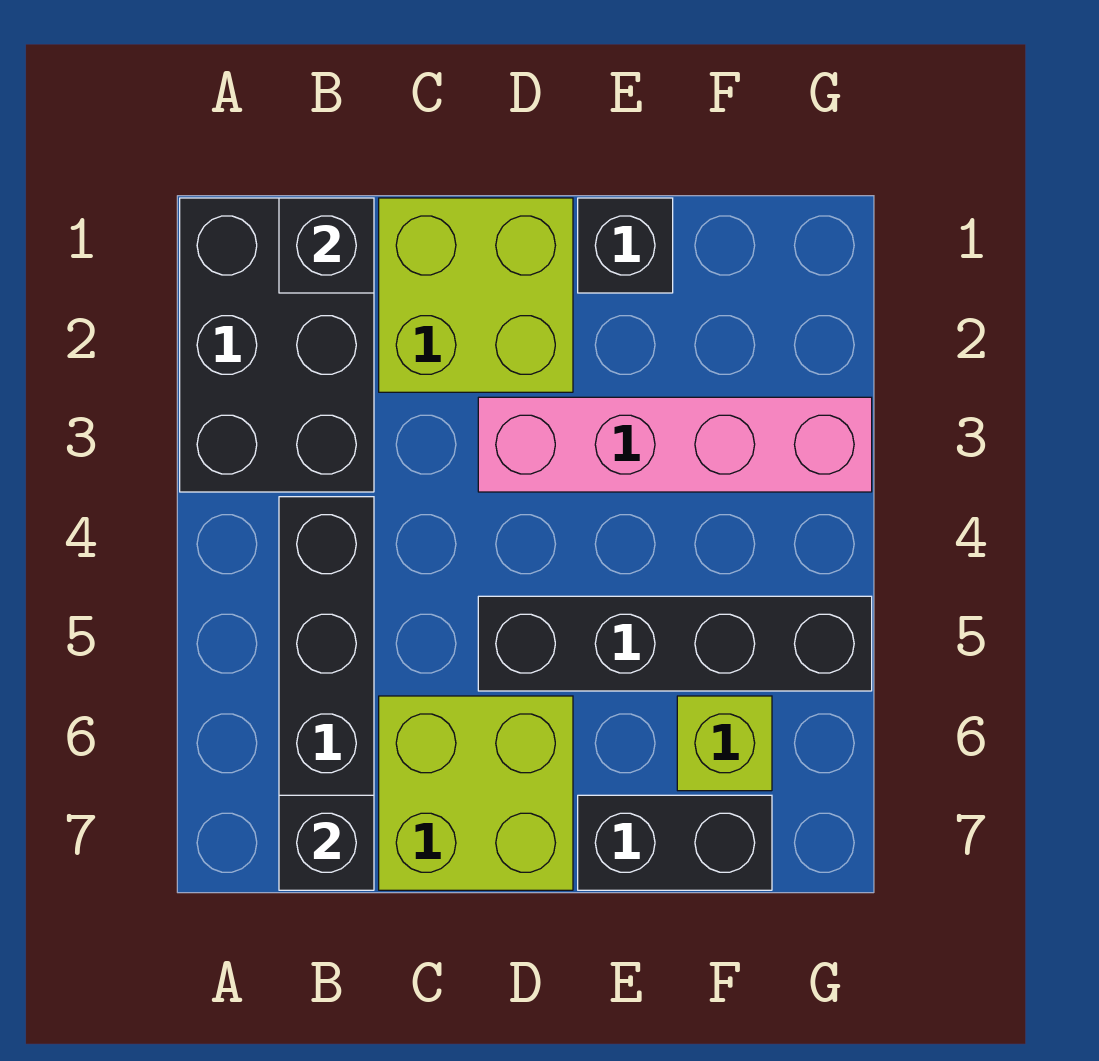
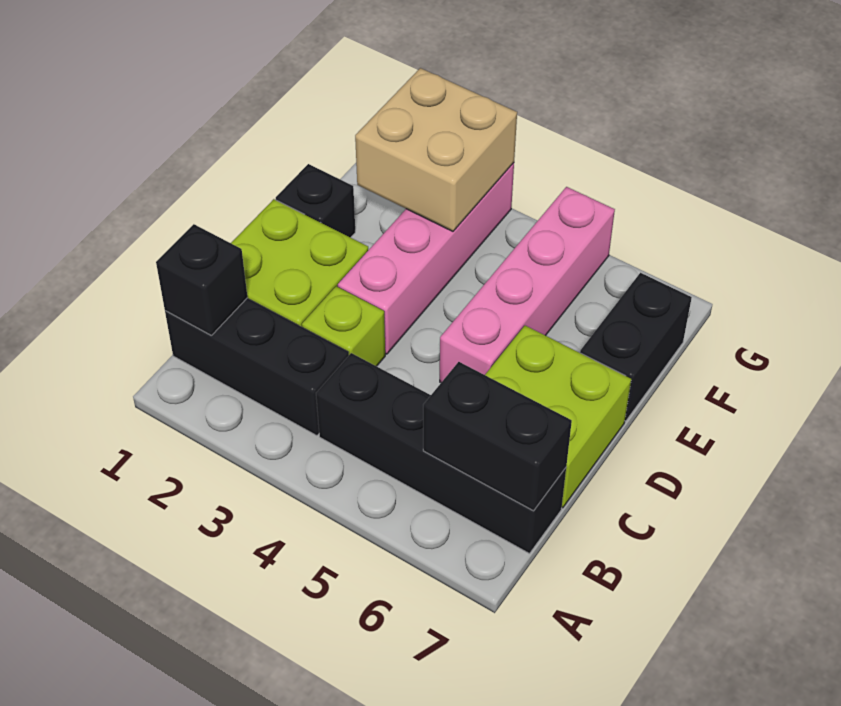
black brick A1:B3 level 1 -> black brick B1:B3 level 1
black brick B7 level 2 -> black brick B6:B7 level 2
black brick D5:G5 level 1 -> pink brick D5:G5 level 1
none -> tan brick F2:G3 level 2
lime brick F6 level 1 -> lime brick C3 level 1

